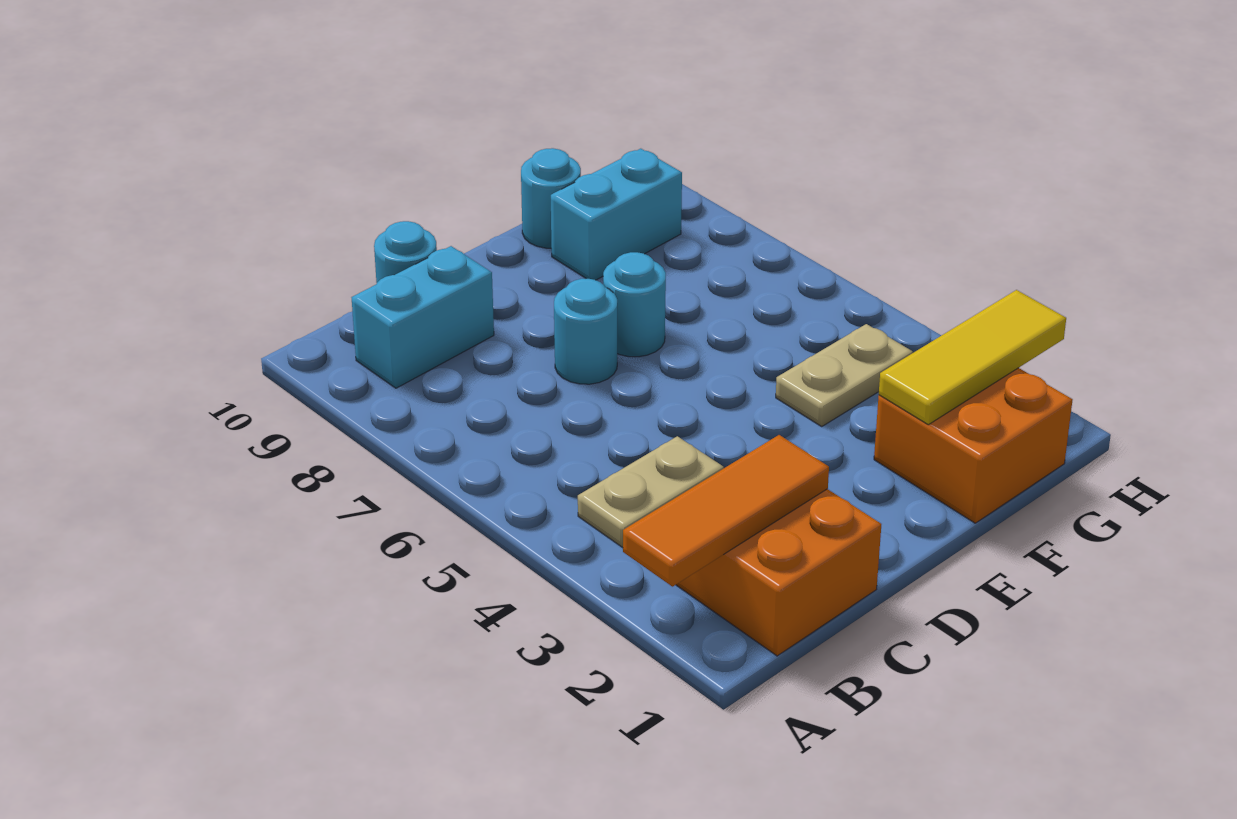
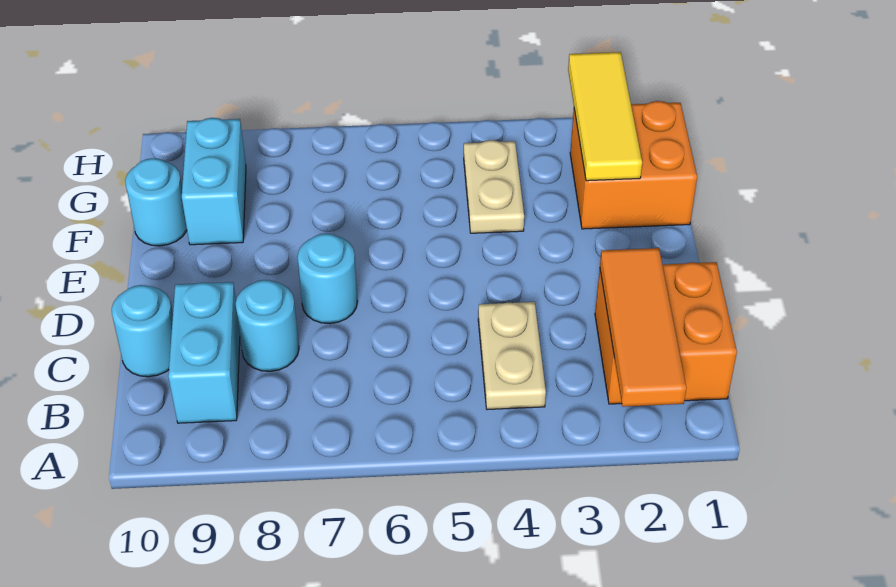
cyan round brick E7 level 1 -> cyan round brick C8 level 1

